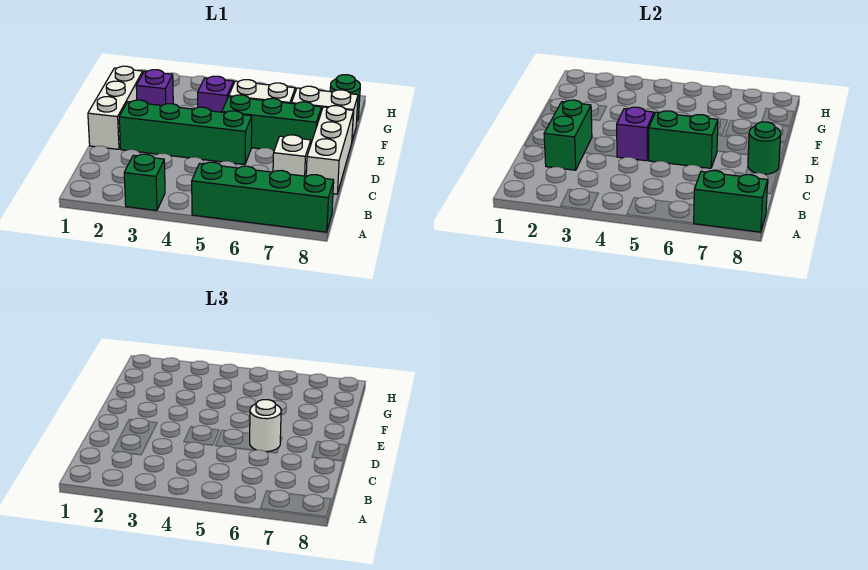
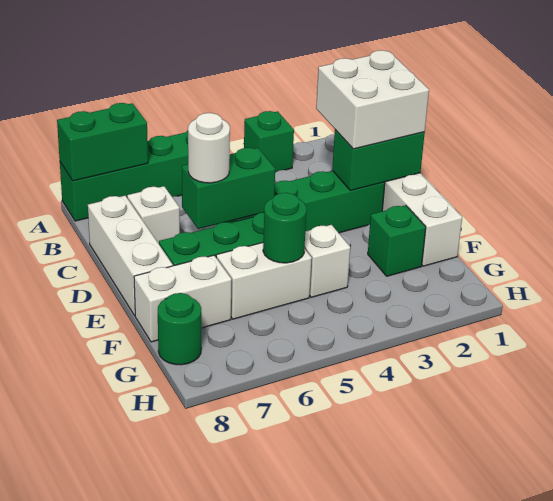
none -> white brick C1:D2 level 3
green brick C2:D2 level 2 -> green brick D1:D2 level 2
purple brick D4 level 2 -> none
green round brick D8 level 2 -> green round brick F5 level 2
purple brick F2 level 1 -> green brick F2 level 1
purple brick F4 level 1 -> white brick F4 level 1

